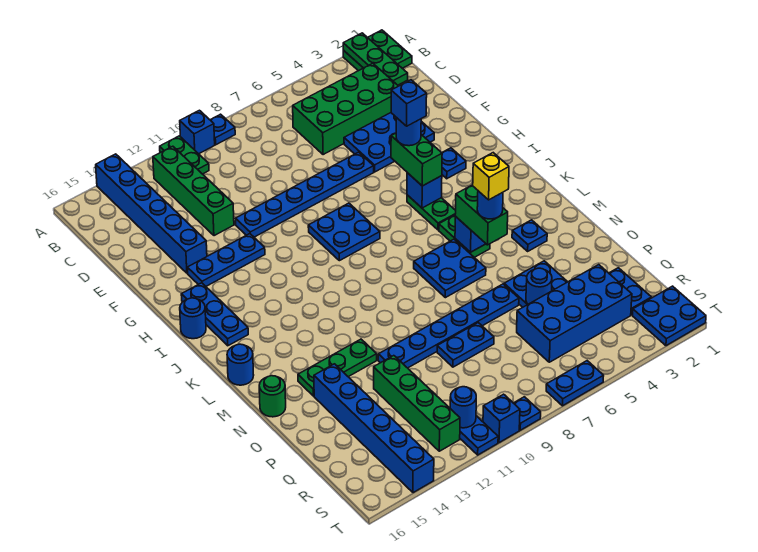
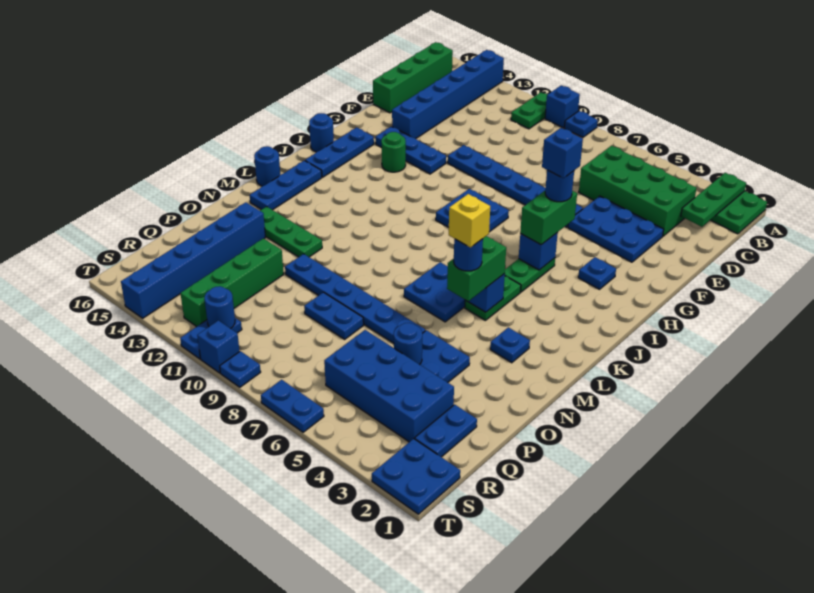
green brick B12:E12 level 1 -> green brick B16:E16 level 1
none -> blue plate K15:M15 level 1
green round brick N16 level 1 -> green round brick H13 level 1

